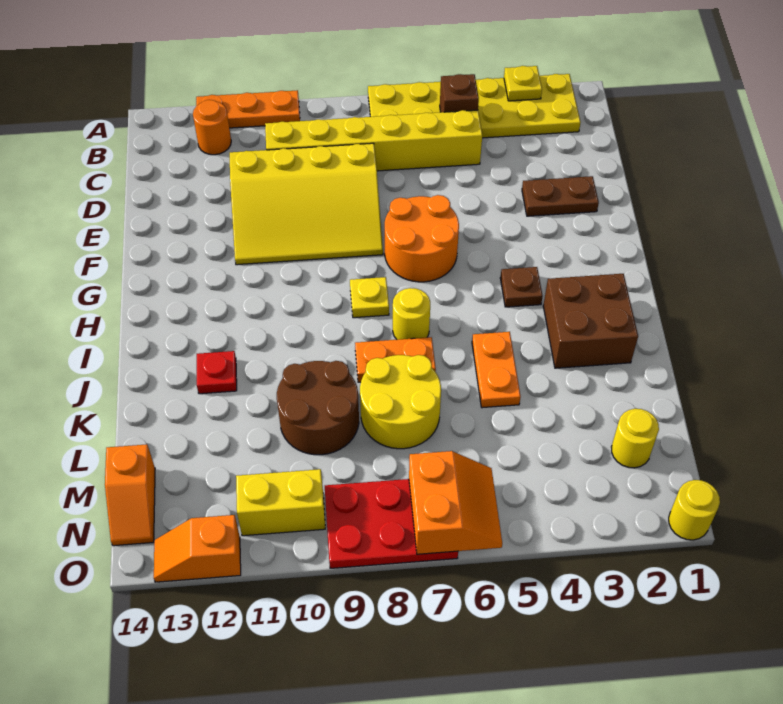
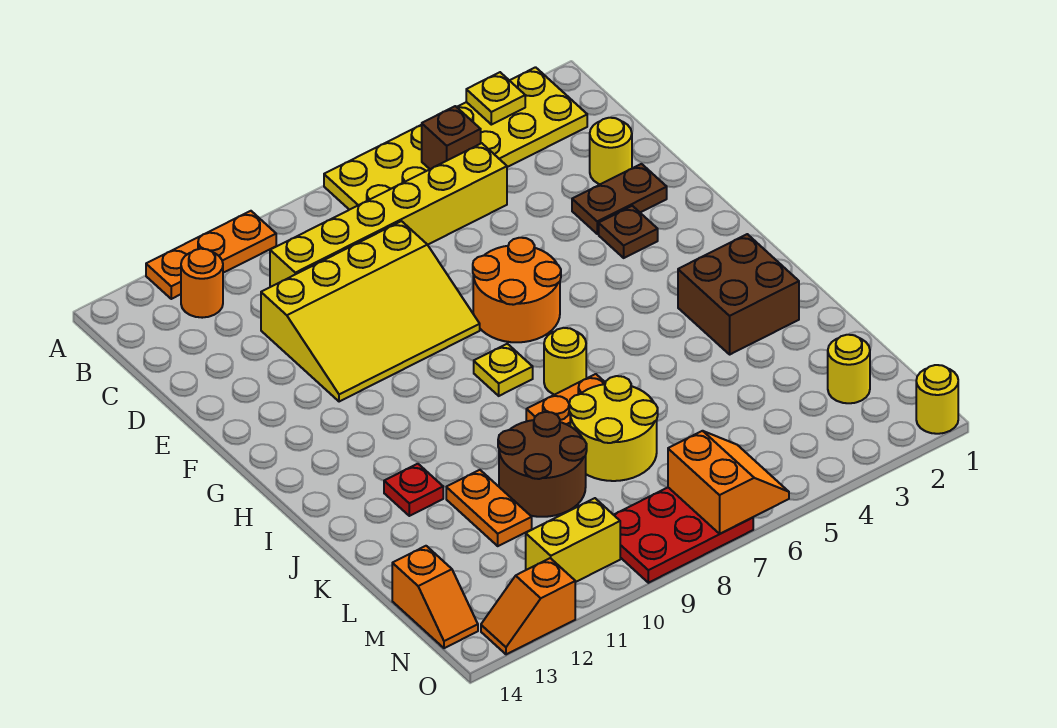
none -> yellow round brick D2 level 1
brown plate H4 level 1 -> brown plate F3 level 1
orange plate J5:K5 level 1 -> orange plate K11:L11 level 1

